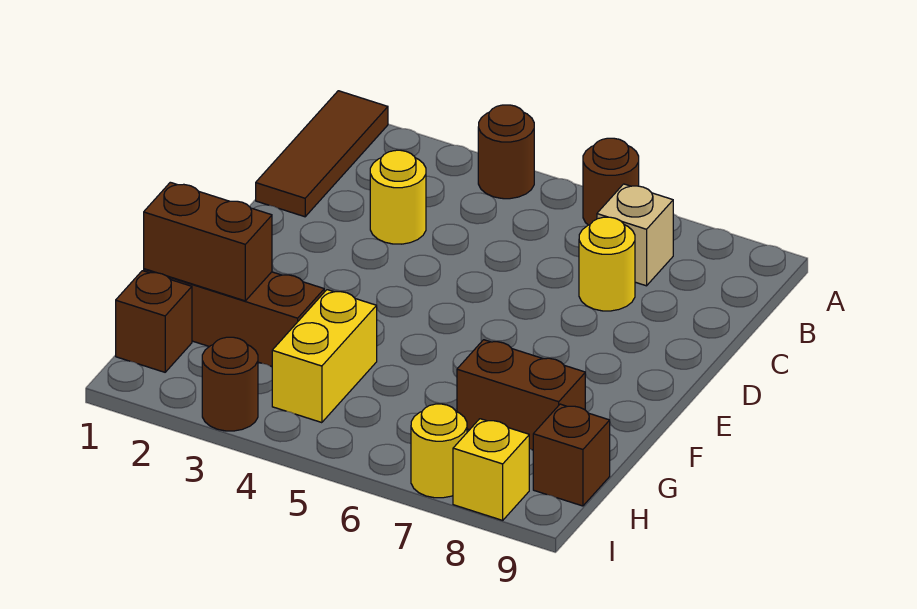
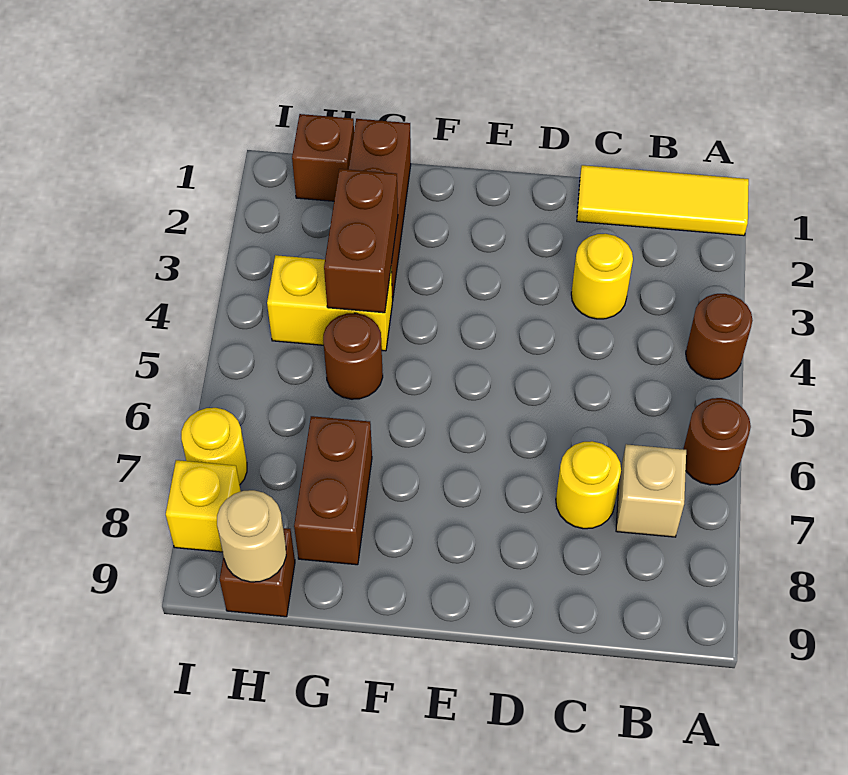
brown tile A1:C1 level 1 -> yellow tile A1:C1 level 1
brown brick G1:G2 level 2 -> brown brick G3:G4 level 2
none -> tan round brick H9 level 2
brown round brick I3 level 1 -> brown round brick G5 level 1

